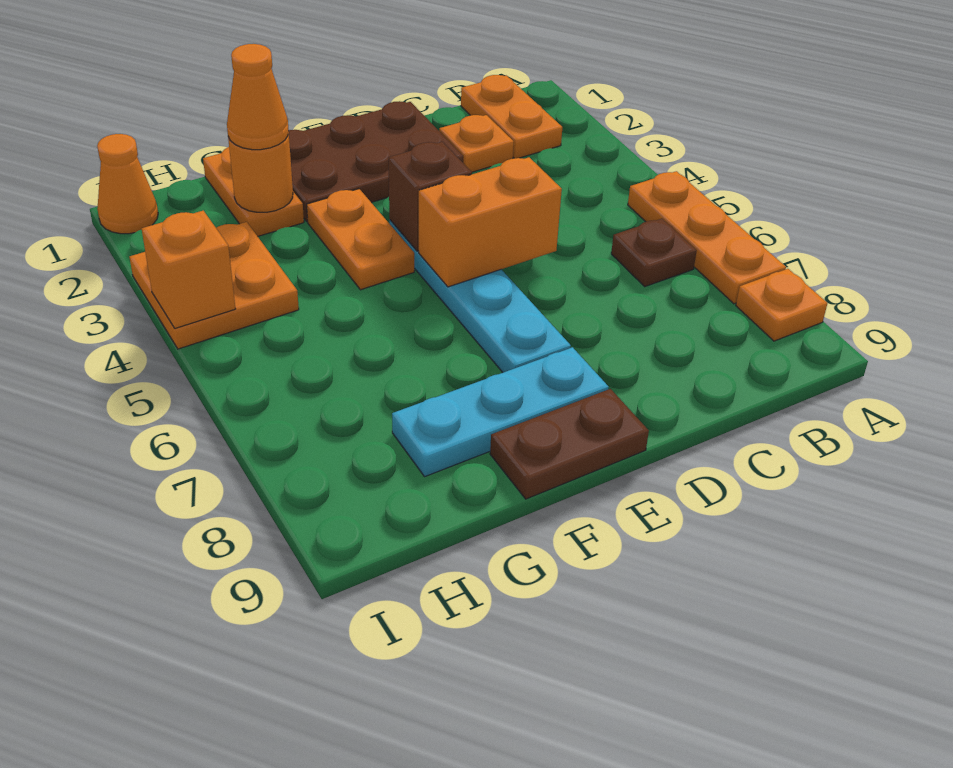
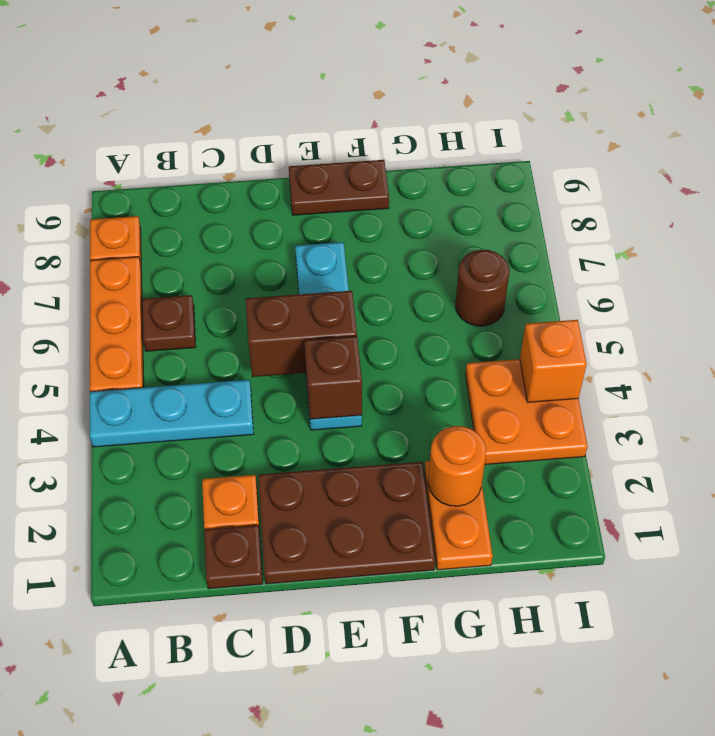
orange plate B1:B2 level 1 -> none
none -> brown plate C1 level 1
orange brick D5:E5 level 2 -> brown brick D5:E5 level 2
cyan plate E8:G8 level 1 -> cyan plate A4:C4 level 1
orange plate F3:F4 level 1 -> none
orange cone G2 level 3 -> none
none -> brown round brick H6 level 1
orange cone I1 level 1 -> none

